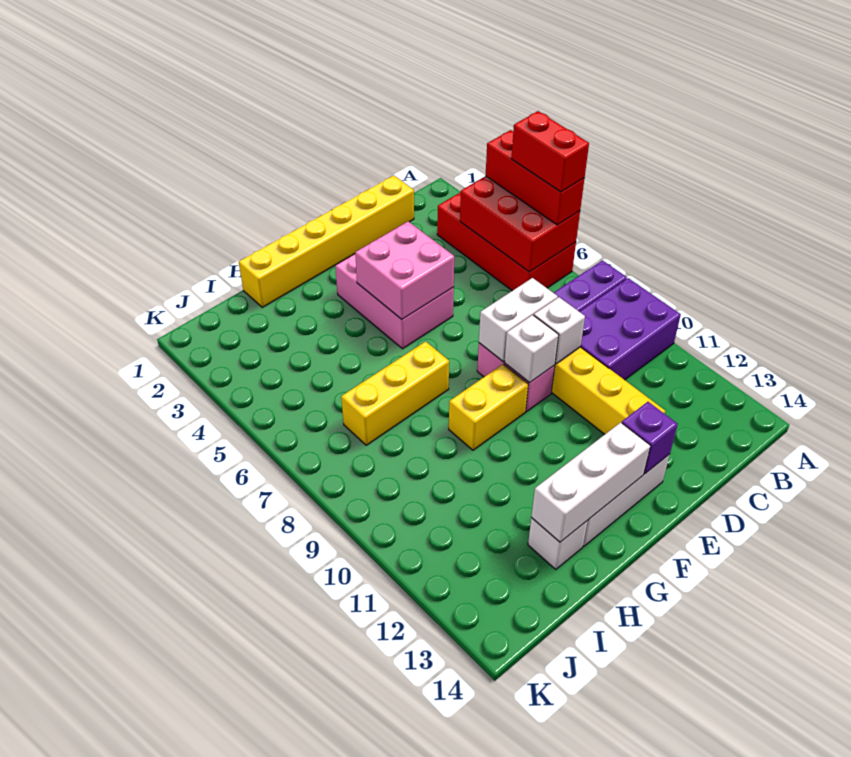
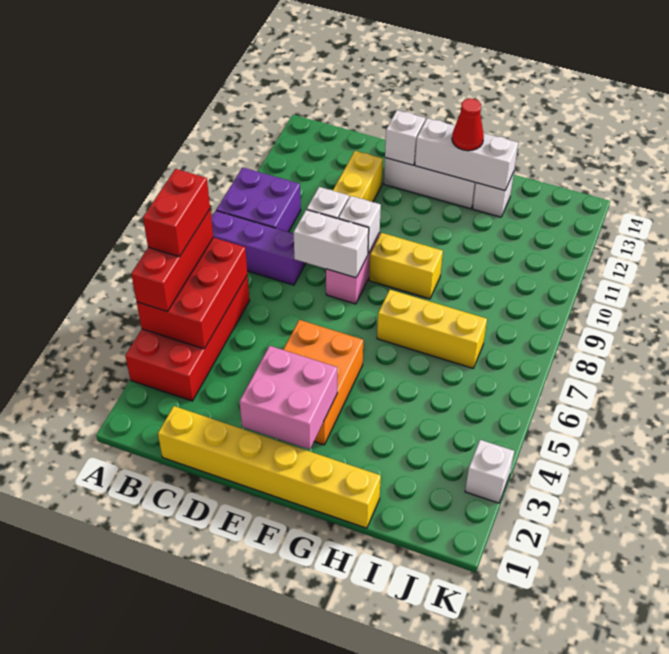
purple brick A9:C10 level 1 -> purple brick A9:B10 level 1
pink brick E3:F5 level 1 -> orange brick E3:F5 level 1
pink brick E4:F5 level 2 -> pink brick E2:F3 level 2
purple brick E13 level 2 -> white brick E13 level 2
none -> red cone G13 level 3
none -> white brick K3 level 1

